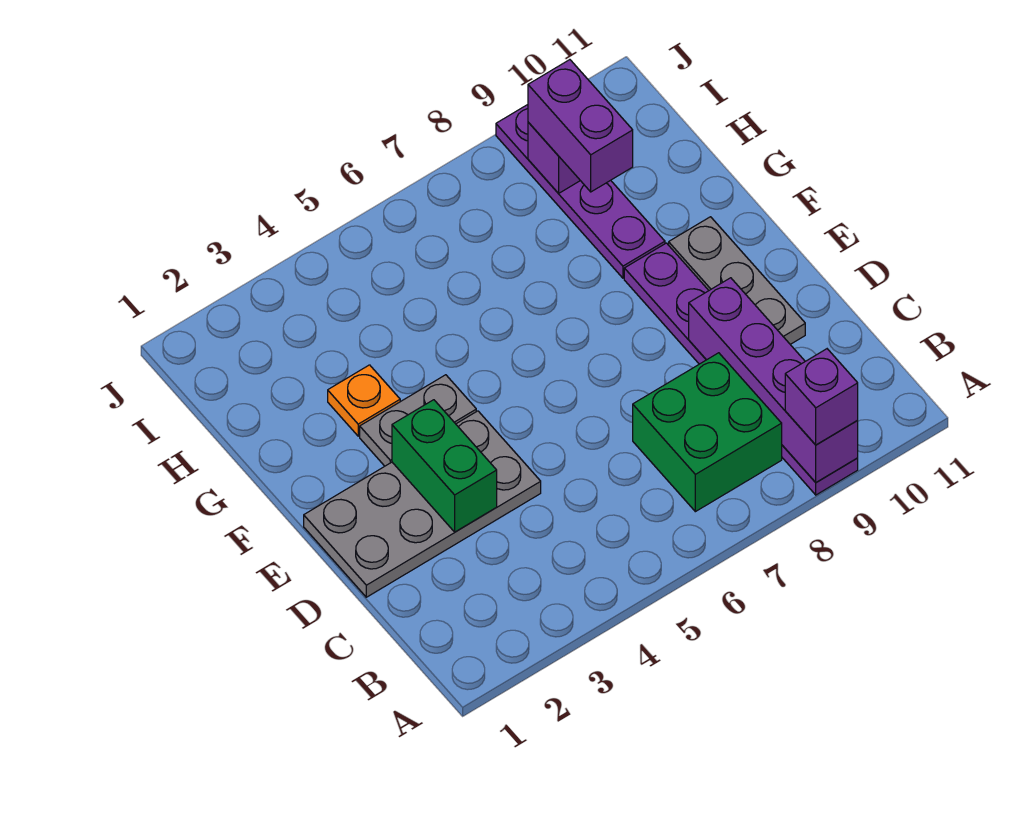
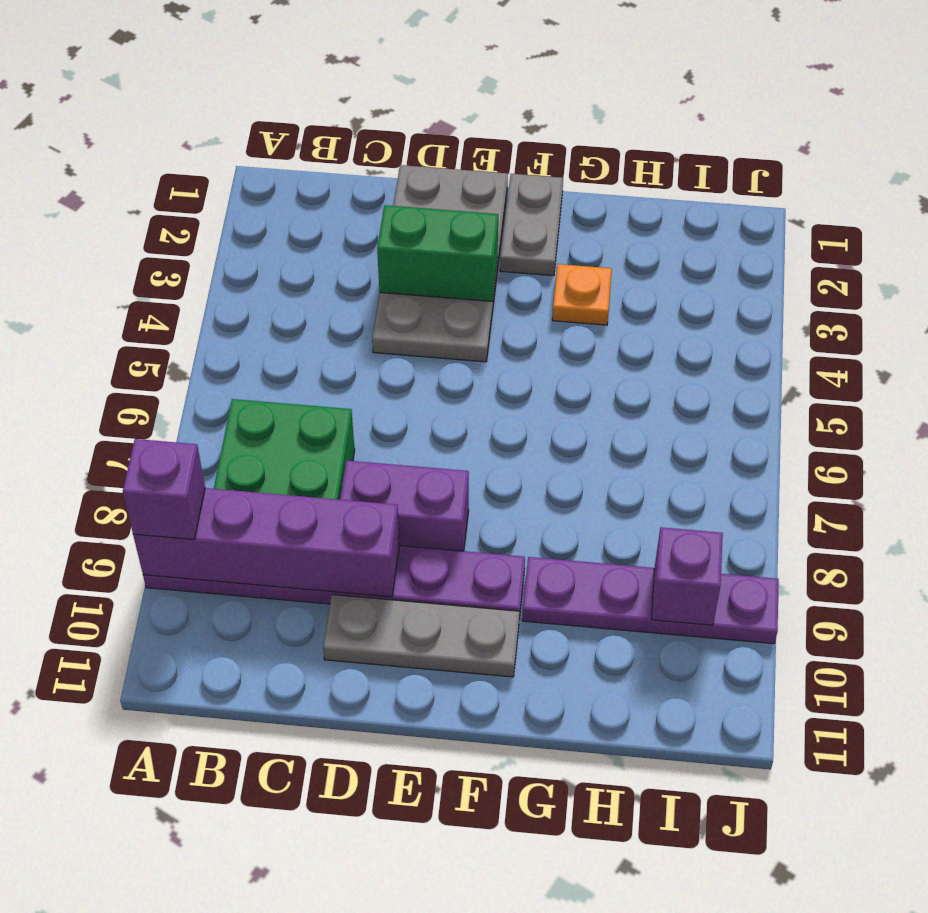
grey plate F3:F4 level 1 -> grey plate F1:F2 level 1
purple brick H9:I9 level 3 -> purple brick D8:E8 level 1

